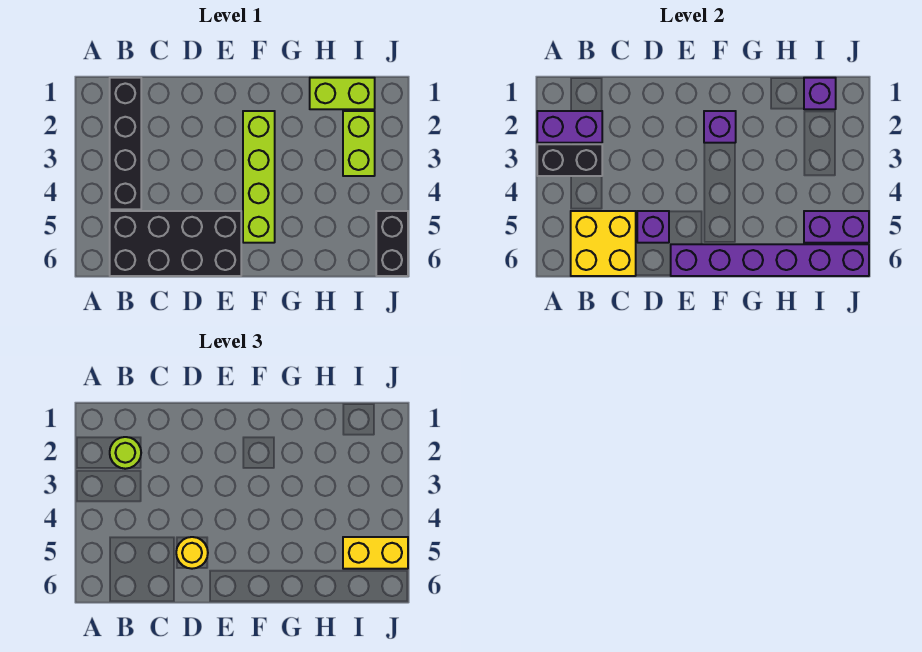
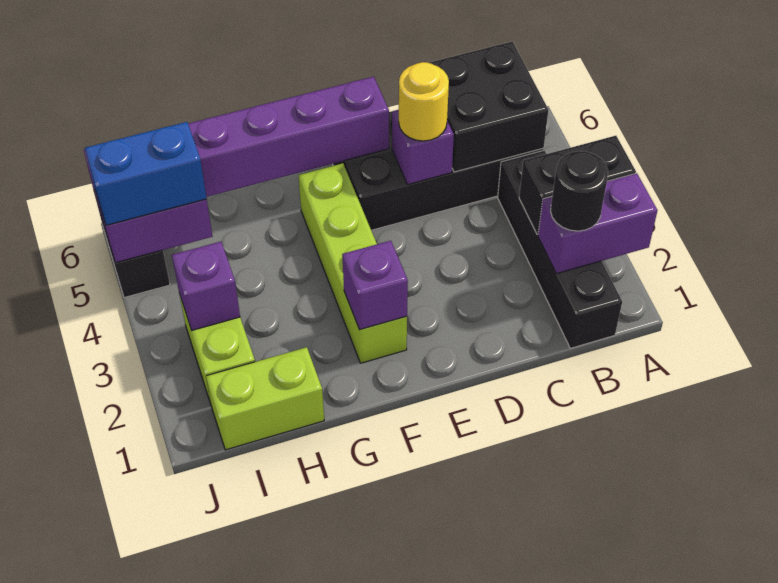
lime round brick B2 level 3 -> black round brick B2 level 3
yellow brick B5:C6 level 2 -> black brick B5:C6 level 2
purple brick I1 level 2 -> purple brick I3 level 2
yellow brick I5:J5 level 3 -> blue brick I5:J5 level 3

